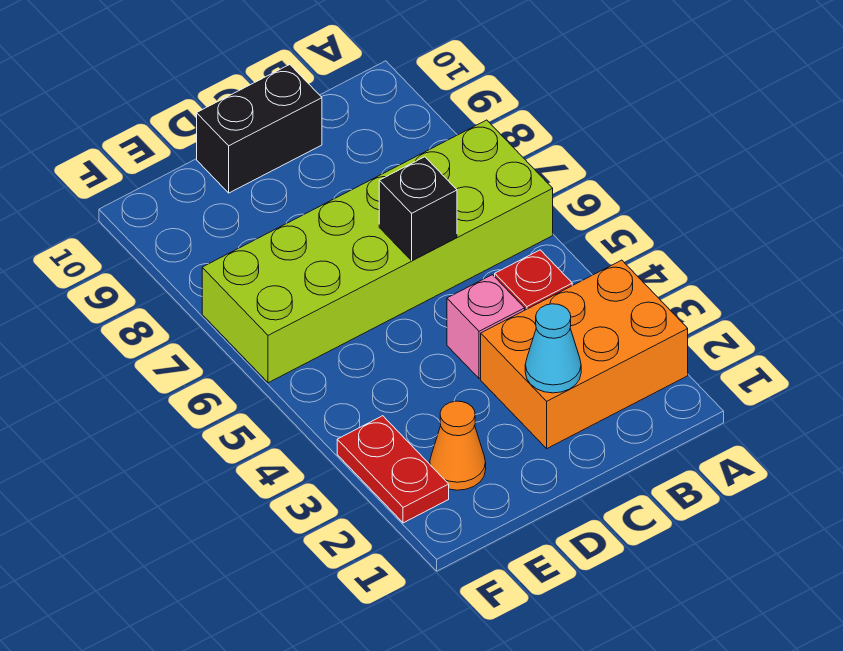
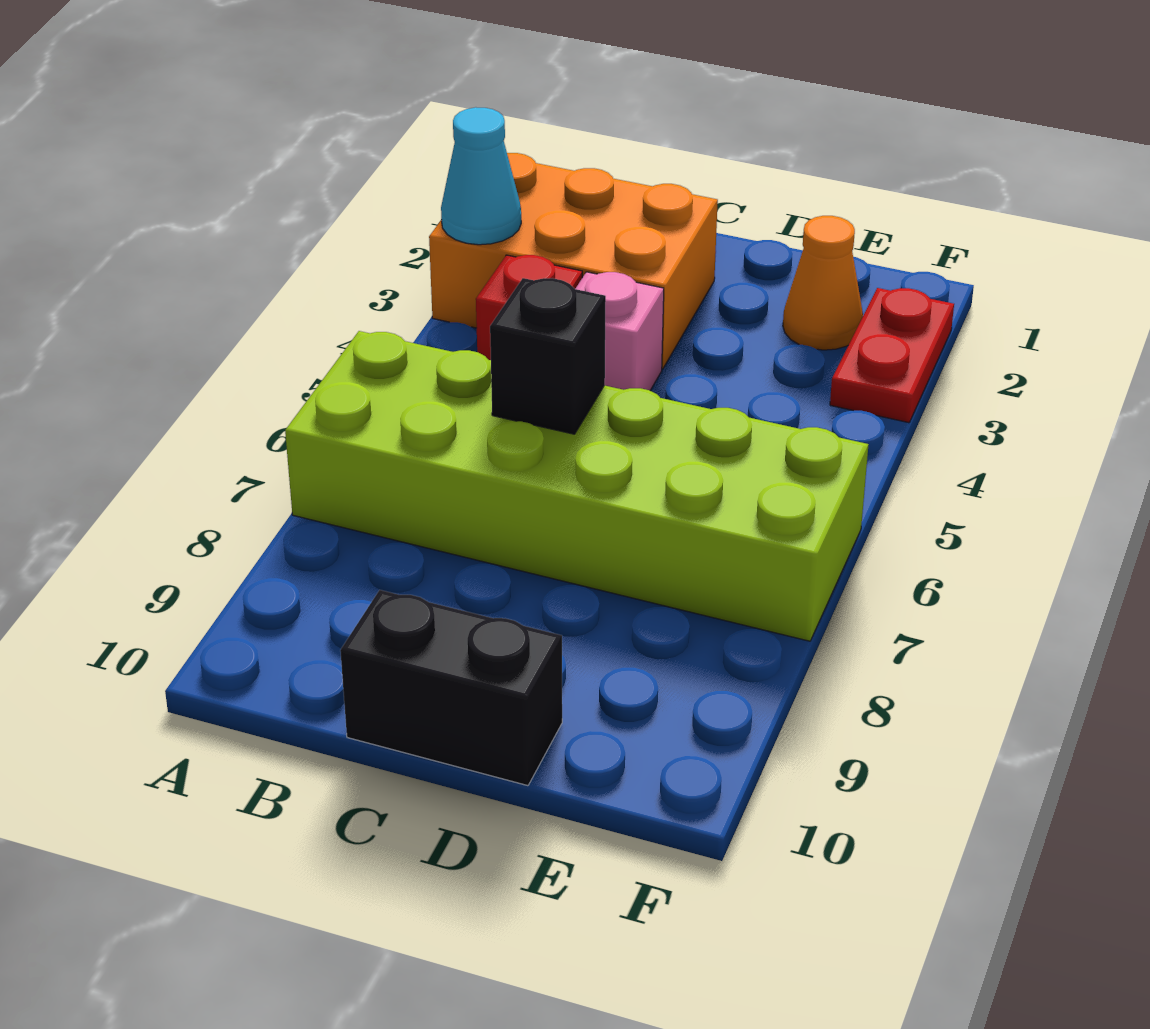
cyan cone C2 level 2 -> cyan cone A3 level 2

